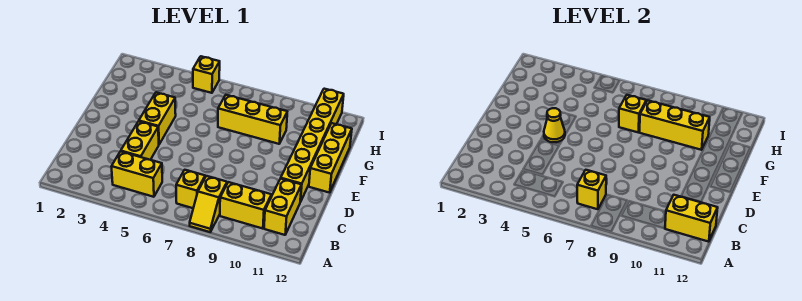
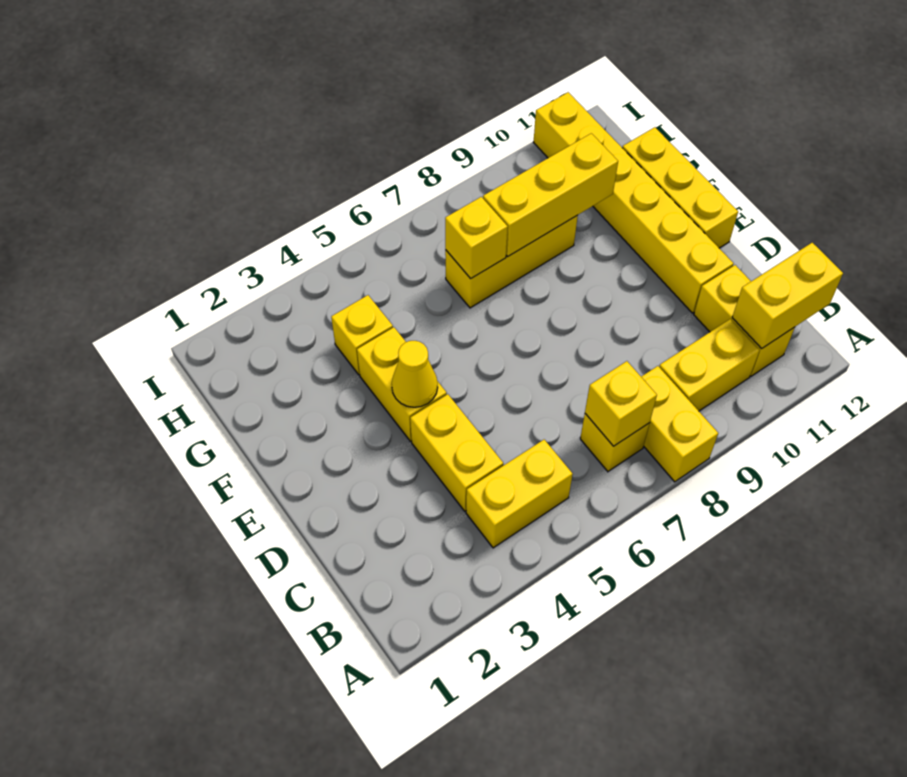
yellow slope A8:B8 level 1 top B -> yellow brick A8:B8 level 1
yellow brick I5 level 1 -> yellow brick G4 level 1

